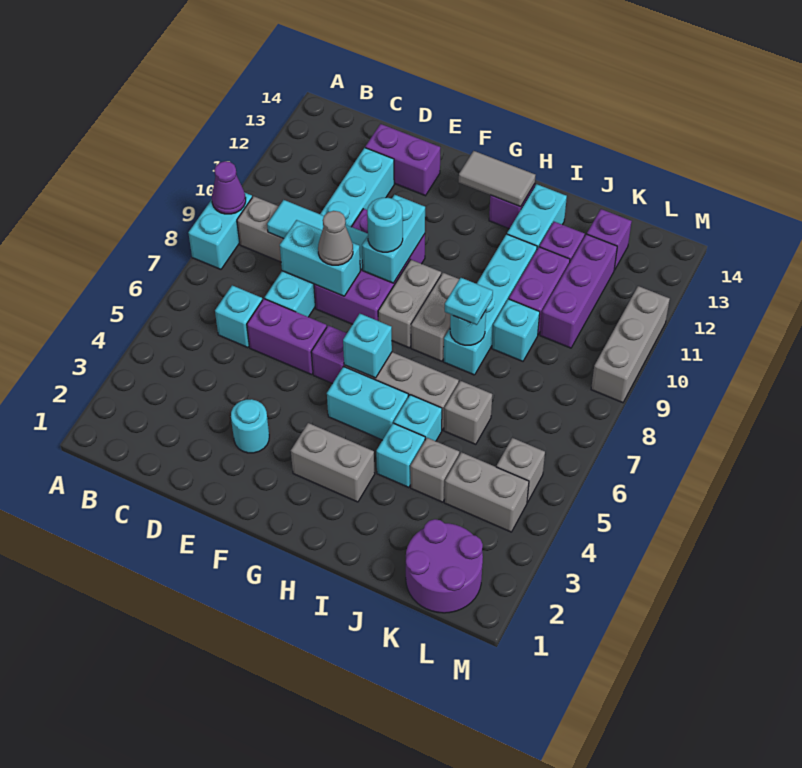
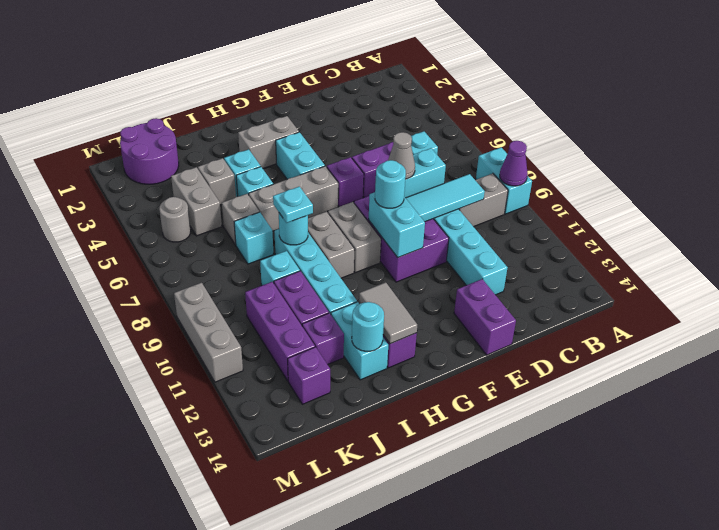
purple brick D13:E13 level 1 -> purple brick E13:E14 level 1
cyan round brick E3 level 1 -> cyan round brick I13 level 2
cyan brick G5:H5 level 1 -> cyan brick G4:G5 level 1
cyan brick G6 level 2 -> cyan brick J7 level 1
grey tile G13:H13 level 2 -> grey tile H12:H13 level 2
grey brick K4:L4 level 1 -> grey brick K4:K5 level 1
grey brick L5 level 1 -> grey round brick L5 level 1

